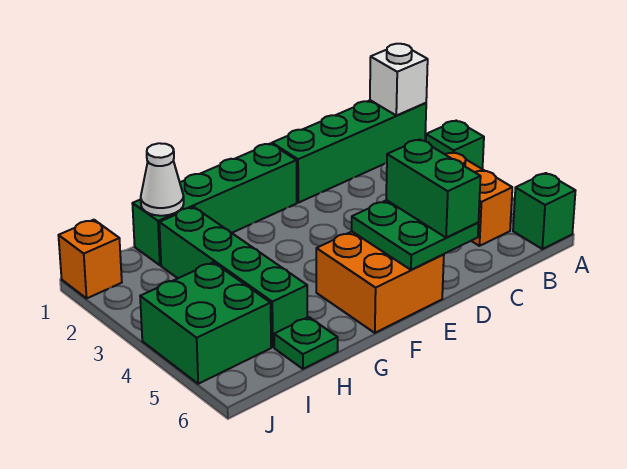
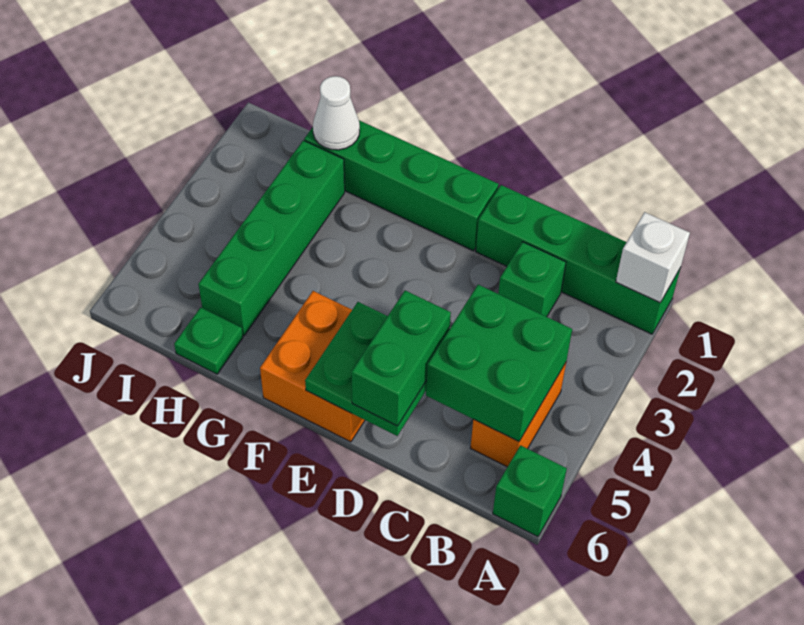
green brick A3 level 1 -> green brick C2 level 1
green brick I4:J5 level 1 -> green brick B4:C5 level 2
orange brick J1 level 1 -> none

